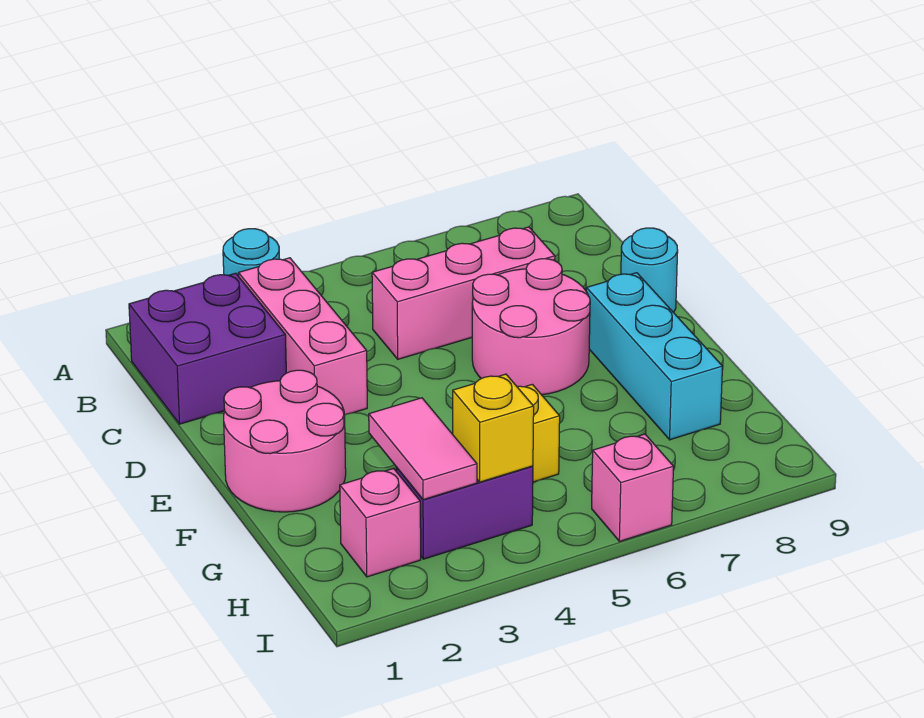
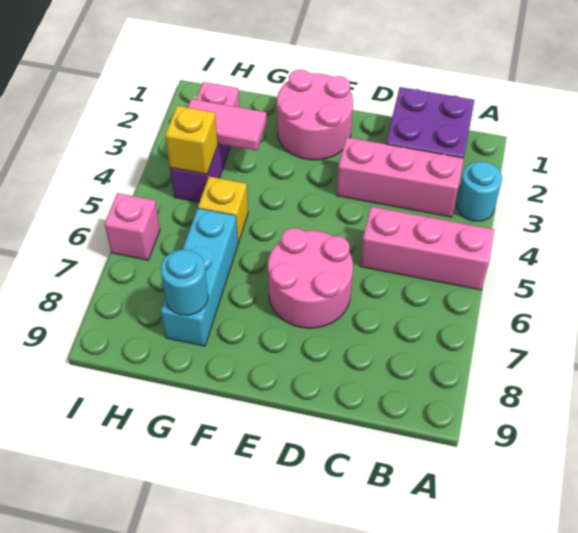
pink brick C5:C7 level 1 -> pink brick A5:C5 level 1
cyan round brick D9 level 1 -> cyan round brick G8 level 2
cyan brick E8:G8 level 1 -> cyan brick G6:G8 level 1

